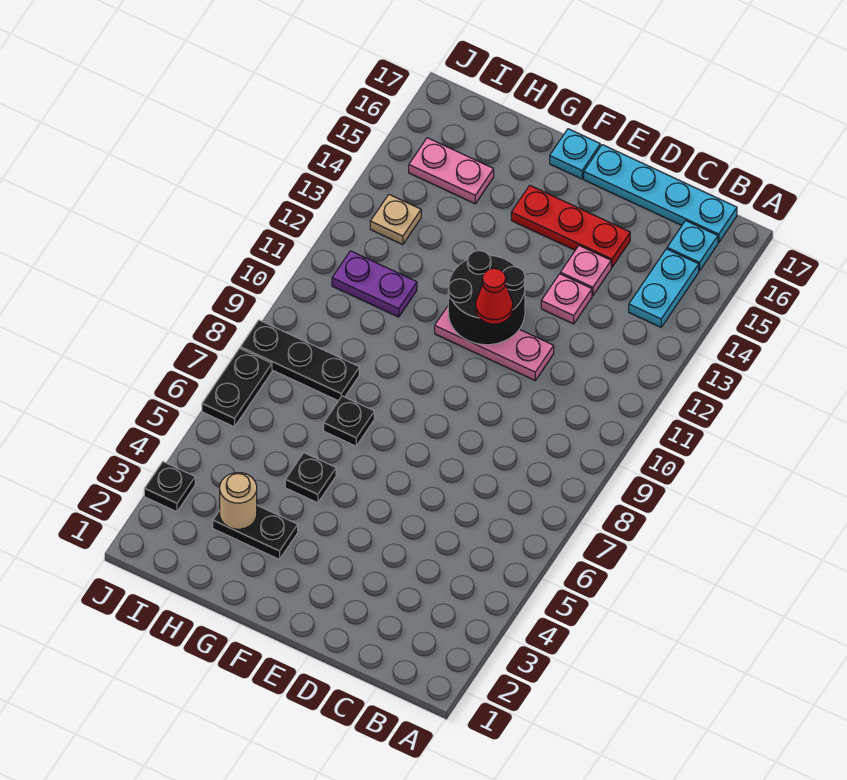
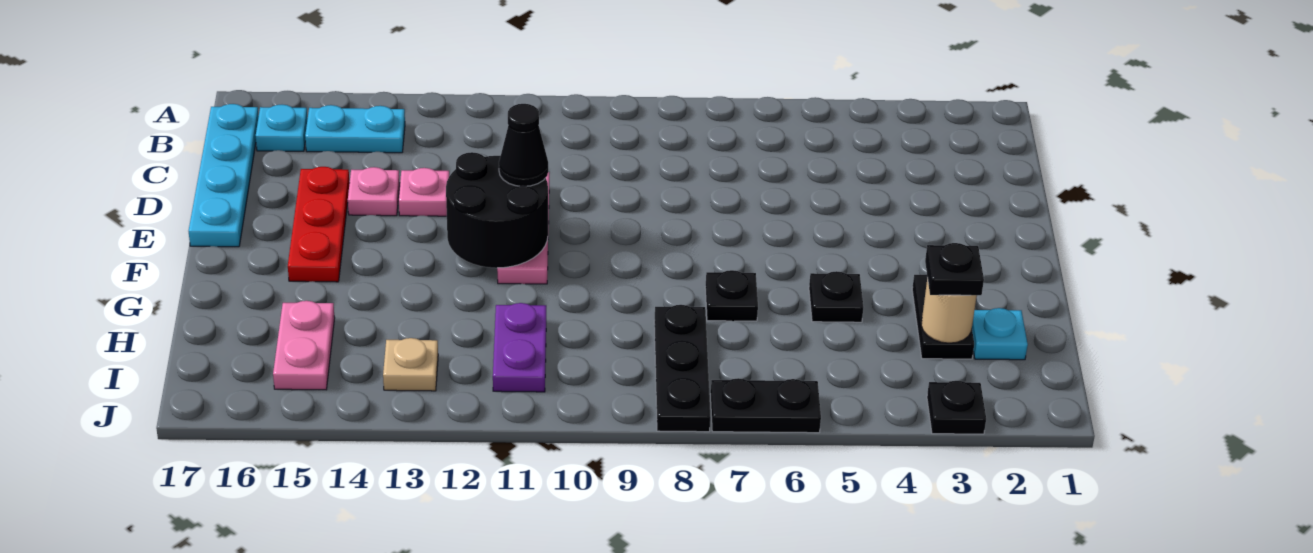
red cone E11 level 3 -> black cone E11 level 3
cyan plate F17 level 1 -> cyan plate H2 level 1
none -> black plate H3 level 3

